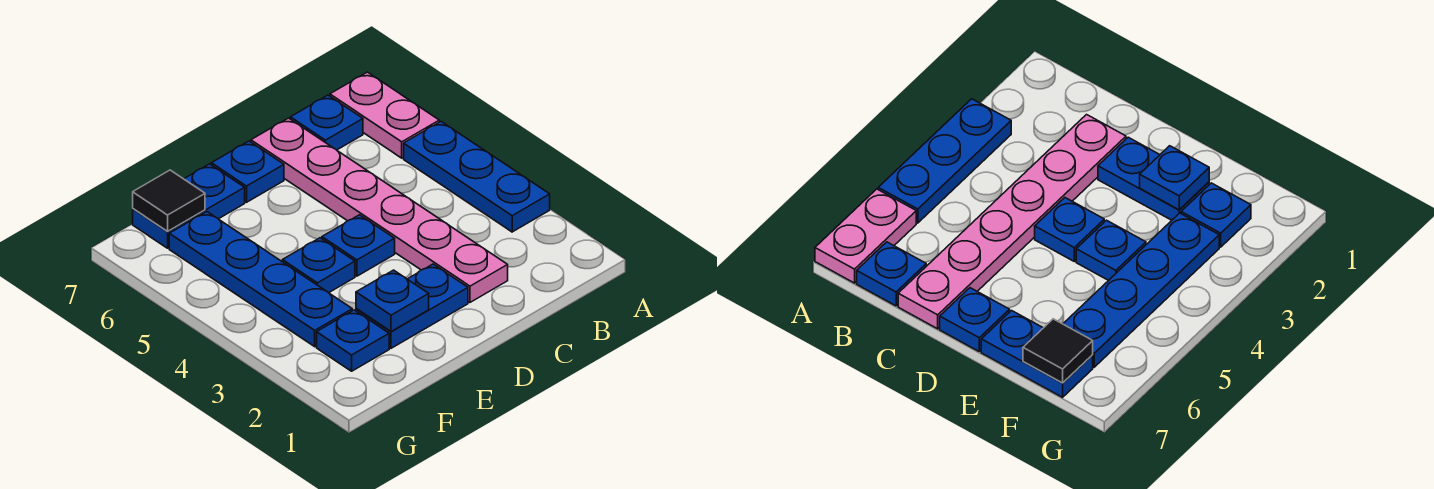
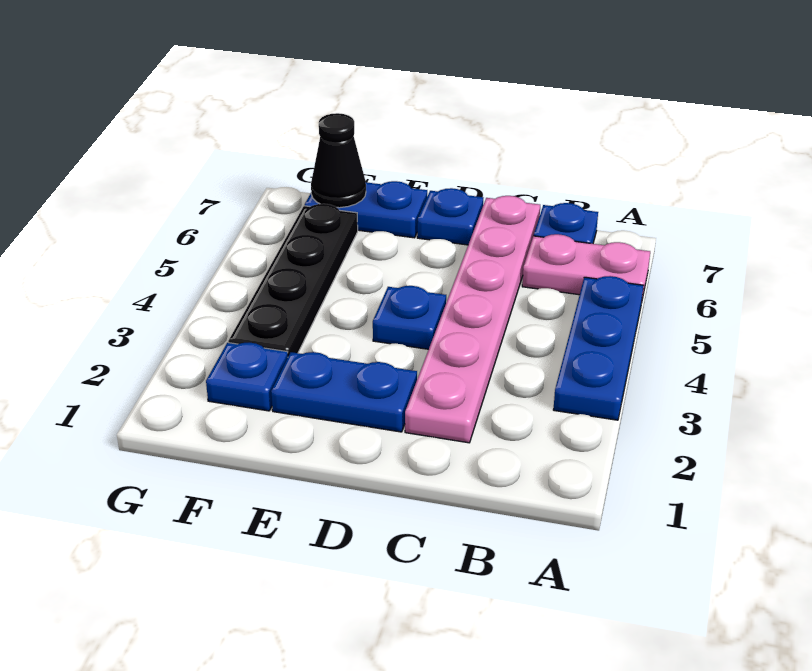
pink plate A6:A7 level 1 -> pink plate A6:B6 level 1
blue plate E2 level 2 -> none
blue plate E4 level 1 -> none
blue plate F3:F6 level 1 -> black plate F3:F6 level 1
black tile F7 level 2 -> black cone F7 level 2

